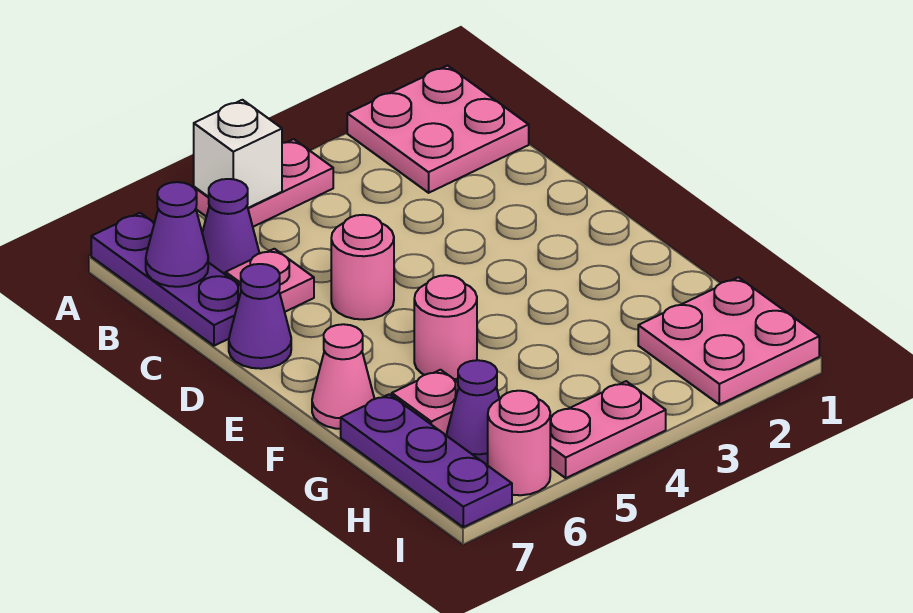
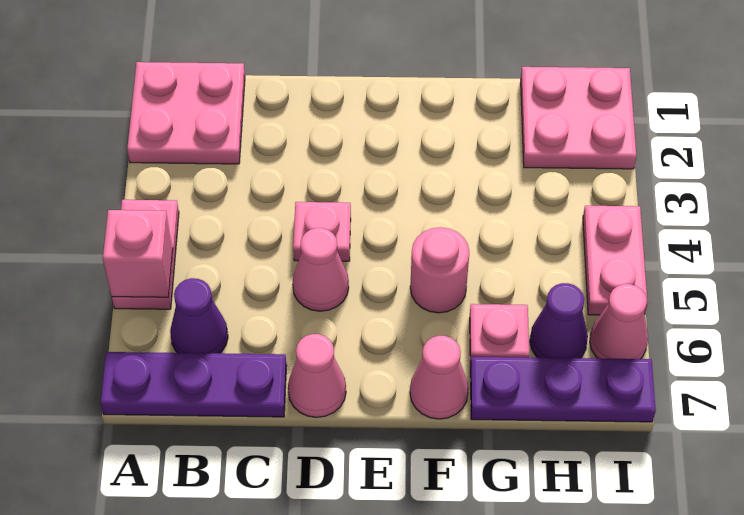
white brick A5 level 2 -> pink brick A5 level 2
purple cone B7 level 2 -> none
pink plate C6 level 1 -> pink plate D4 level 1
pink round brick D5 level 1 -> pink cone D5 level 1
purple cone D7 level 1 -> pink cone D7 level 1
pink round brick I6 level 1 -> pink cone I6 level 1

